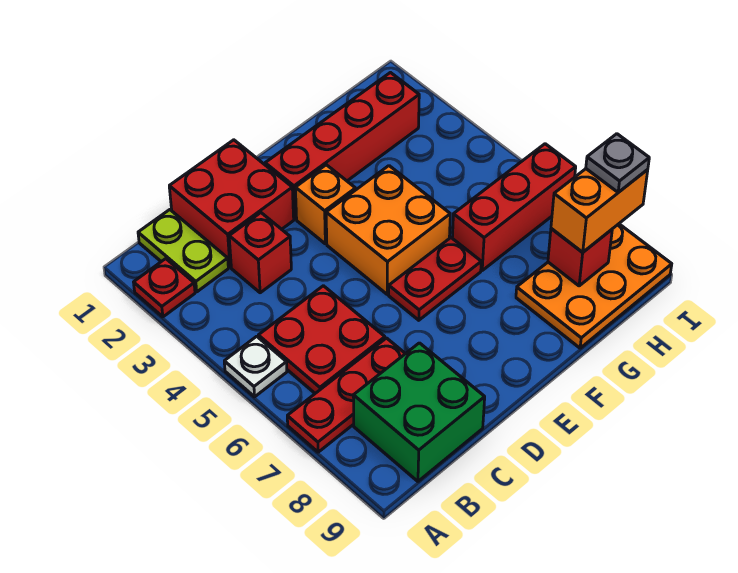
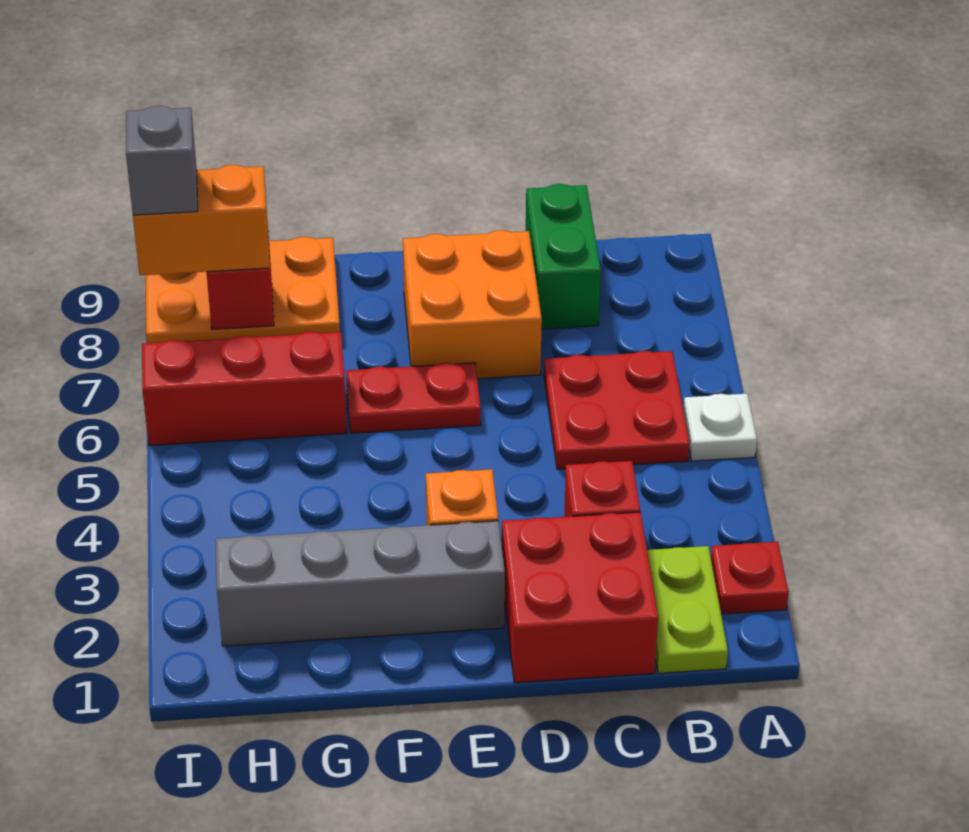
red plate A7:C7 level 1 -> none
green brick B8:C9 level 1 -> green brick C8:C9 level 1
red brick E2:H2 level 1 -> grey brick E2:H2 level 1
orange brick E4:F5 level 1 -> orange brick D7:E8 level 1
grey plate I8 level 4 -> grey brick I8 level 4

